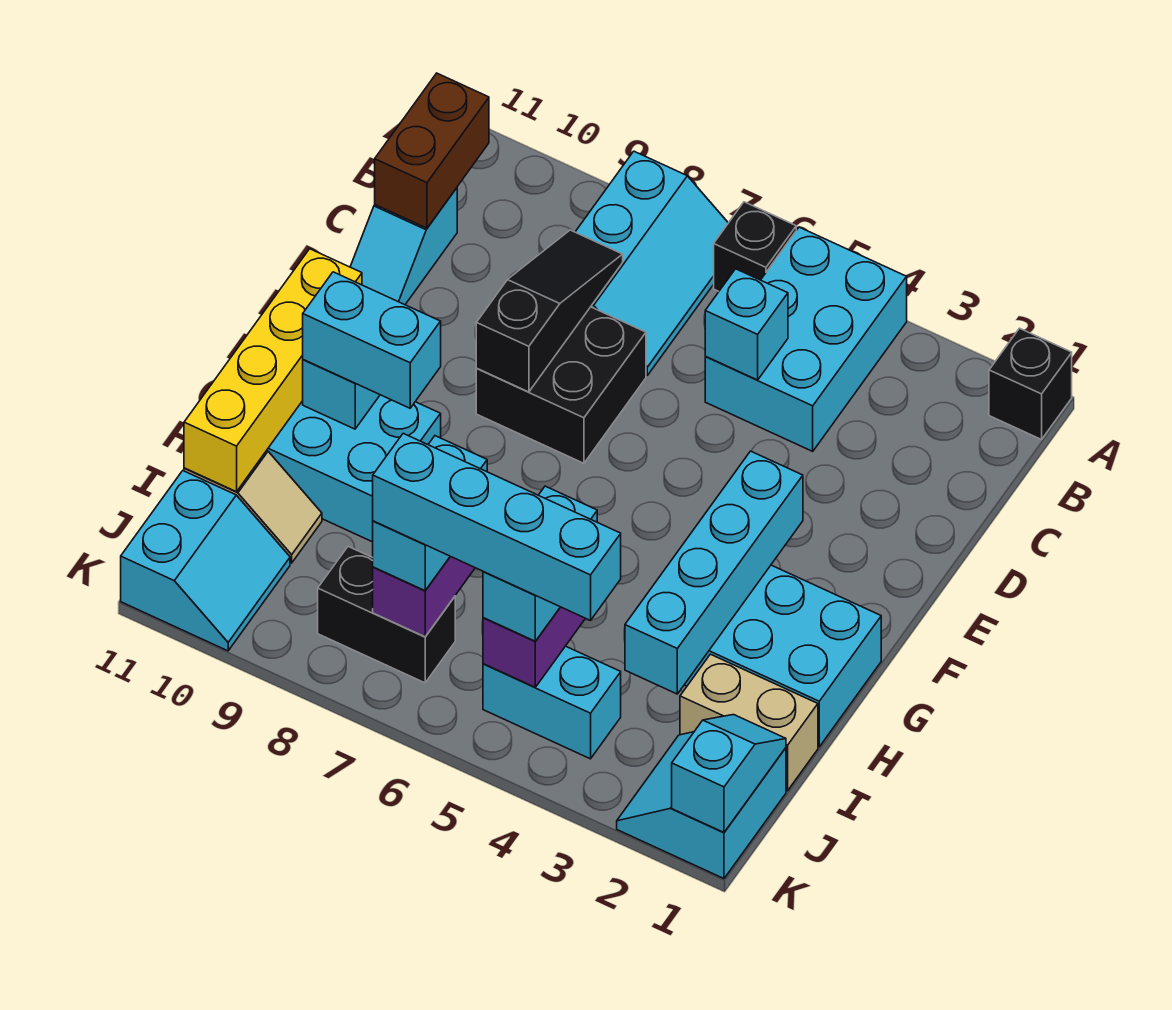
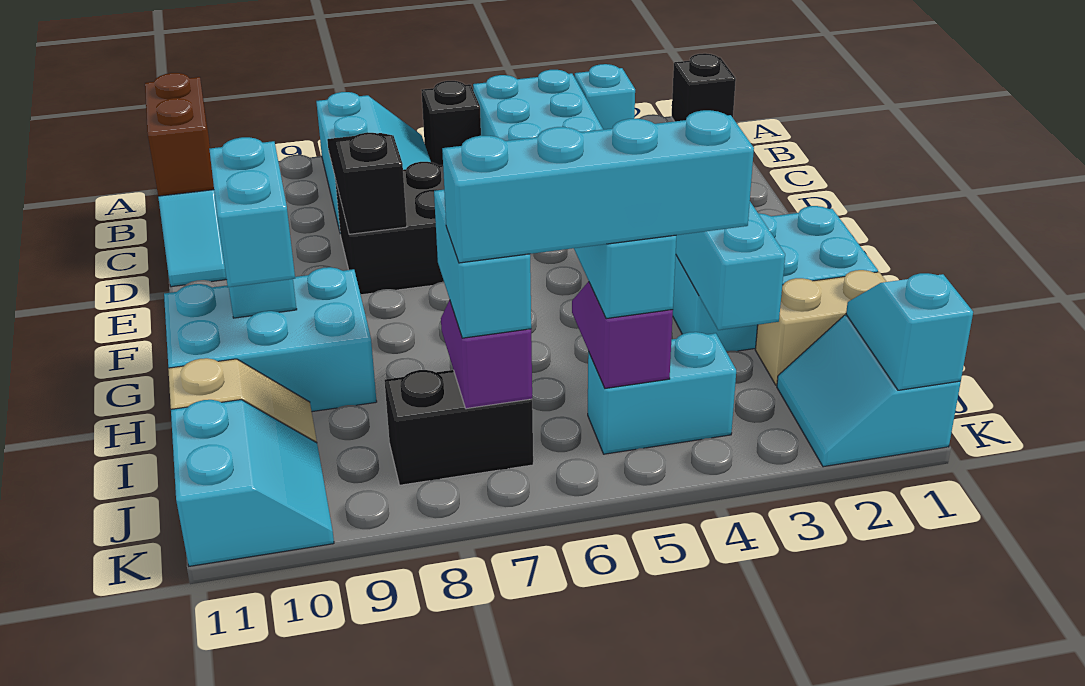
cyan brick C5 level 2 -> cyan brick A3 level 1
yellow brick F11:I11 level 2 -> none
cyan brick G9:G10 level 3 -> cyan brick G10:H10 level 3

